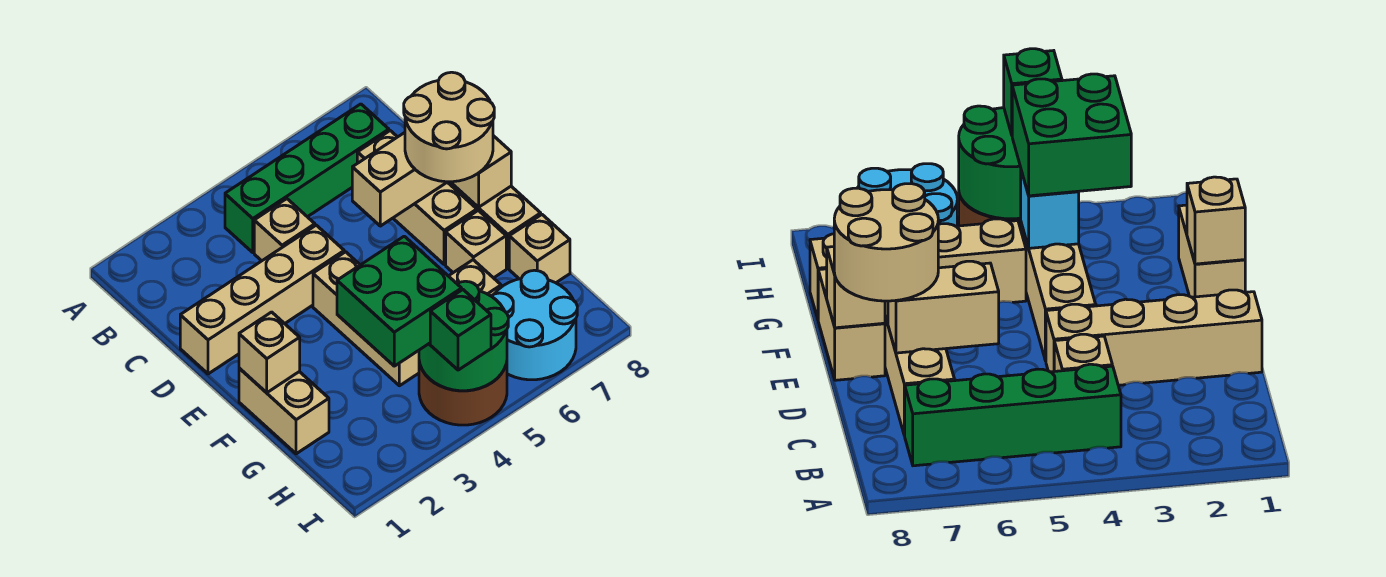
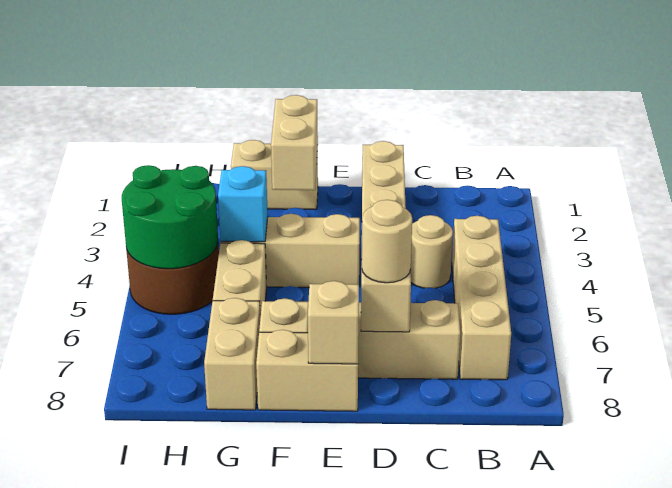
green brick B4:B7 level 1 -> tan brick B4:B7 level 1
tan brick C4 level 1 -> tan round brick C4 level 1
tan round brick D7:E8 level 3 -> tan round brick D7 level 3
tan brick F1 level 2 -> tan brick F1:F2 level 2
green brick G3:H4 level 3 -> none
tan brick G8 level 1 -> tan brick G7:G8 level 1
cyan round brick H6:I7 level 1 -> none
green brick I4 level 3 -> none

